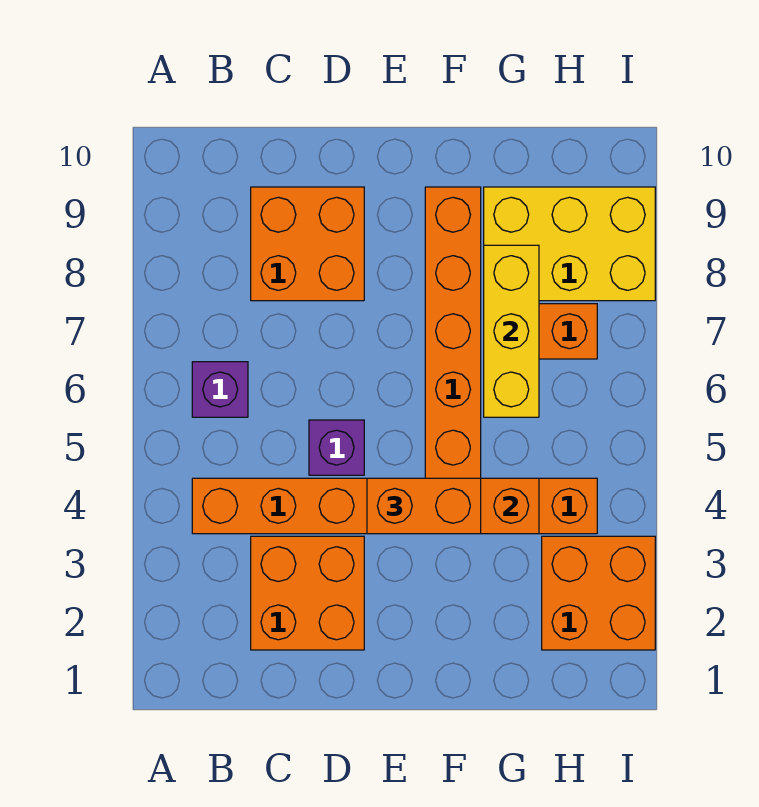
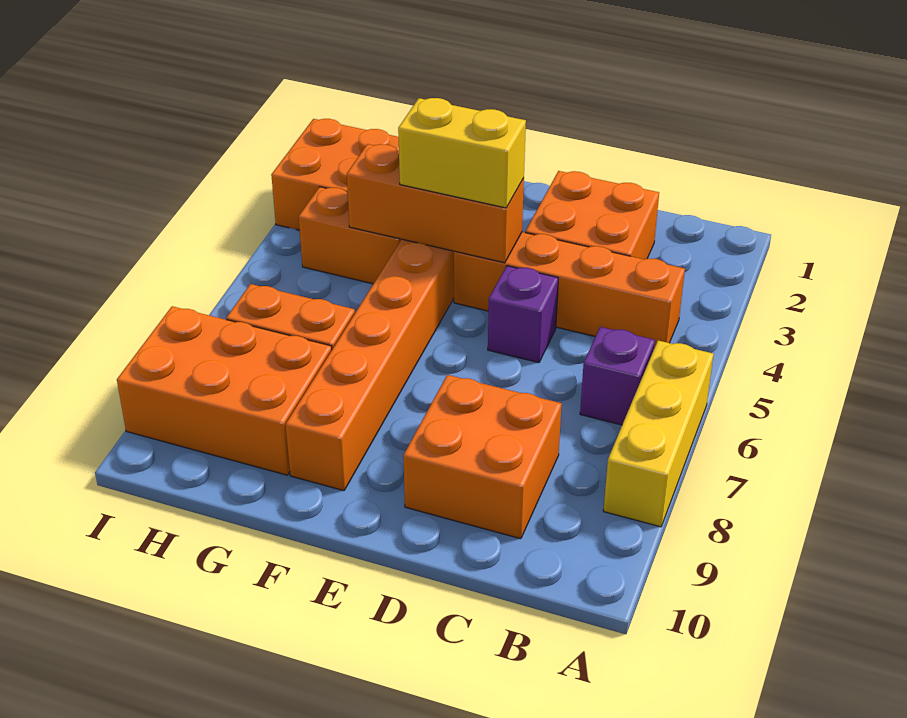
orange brick E4:F4 level 3 -> yellow brick E4:F4 level 3
yellow brick G6:G8 level 2 -> yellow brick A6:A8 level 1
yellow brick G8:I9 level 1 -> orange brick G8:I9 level 1

